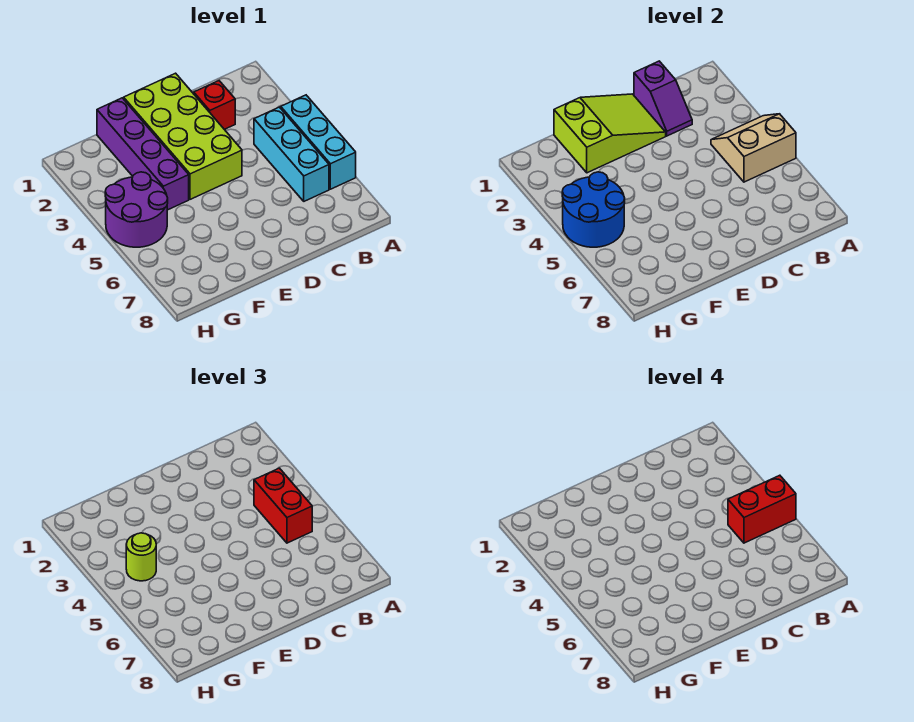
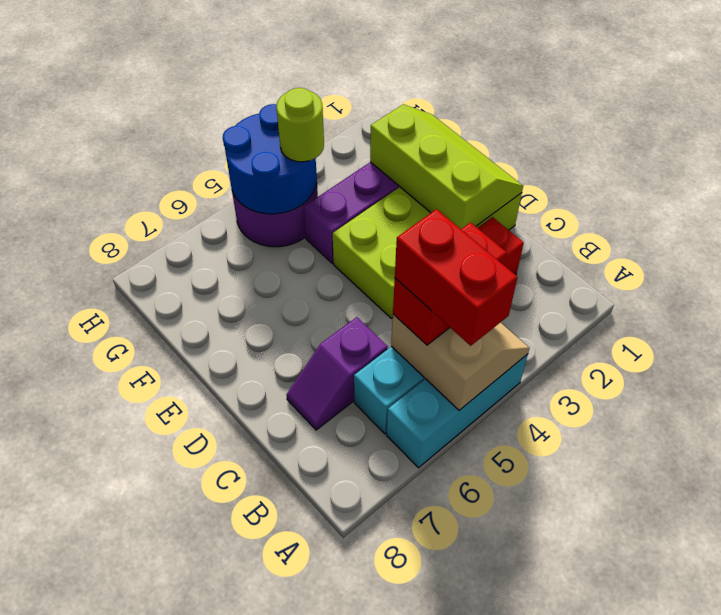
purple slope C1:C2 level 2 top 1 -> purple slope C6:C7 level 1 top 6
lime slope D1:F2 level 2 top F -> lime slope D1:F2 level 2 top 2

